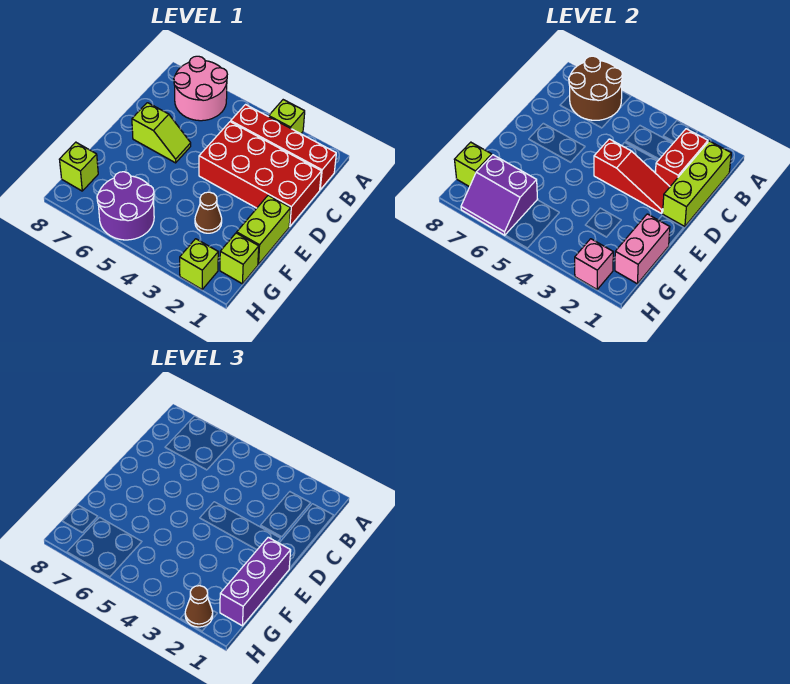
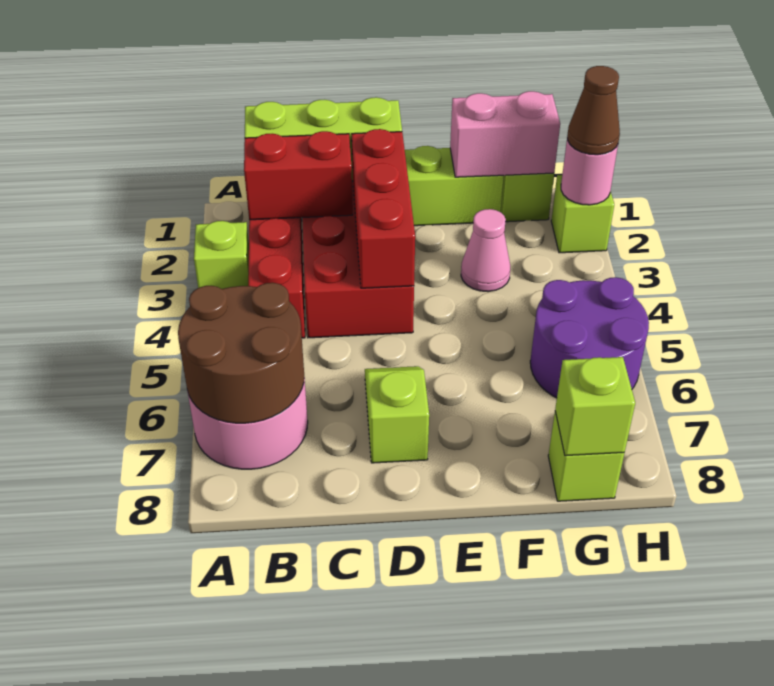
red slope D2:D4 level 2 top 4 -> red brick D2:D4 level 2
purple brick E1:G1 level 3 -> none
brown cone F3 level 1 -> pink cone F3 level 1
purple slope G6:H7 level 2 top G -> none
pink brick H2 level 2 -> pink round brick H2 level 2

